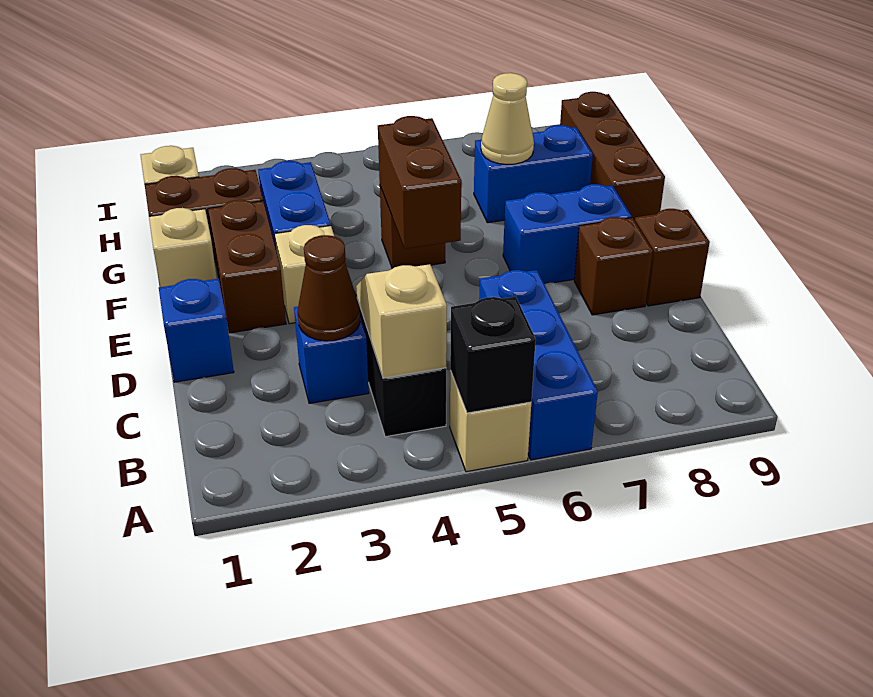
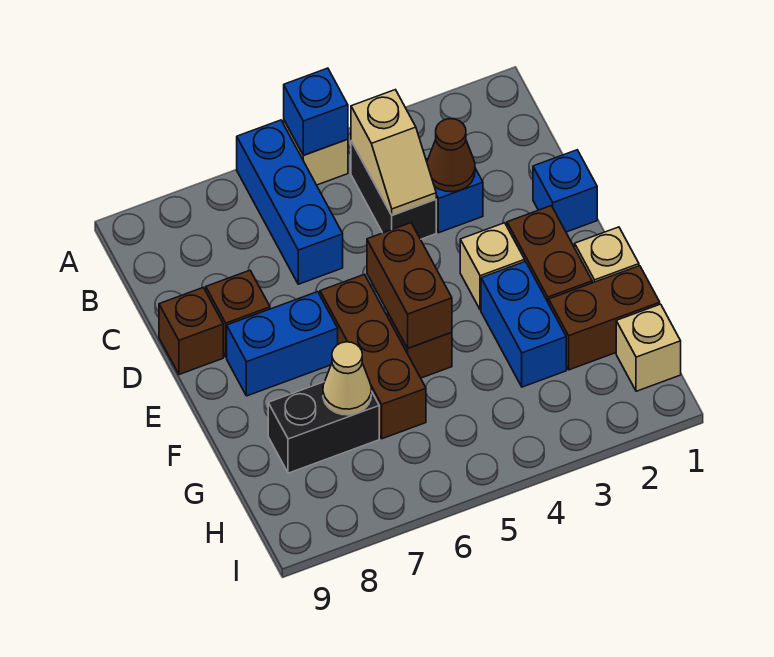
black brick A5 level 2 -> blue brick A5 level 2
brown brick F9:H9 level 1 -> brown brick E6:G6 level 1
blue brick G7:G8 level 1 -> black brick G7:G8 level 1

